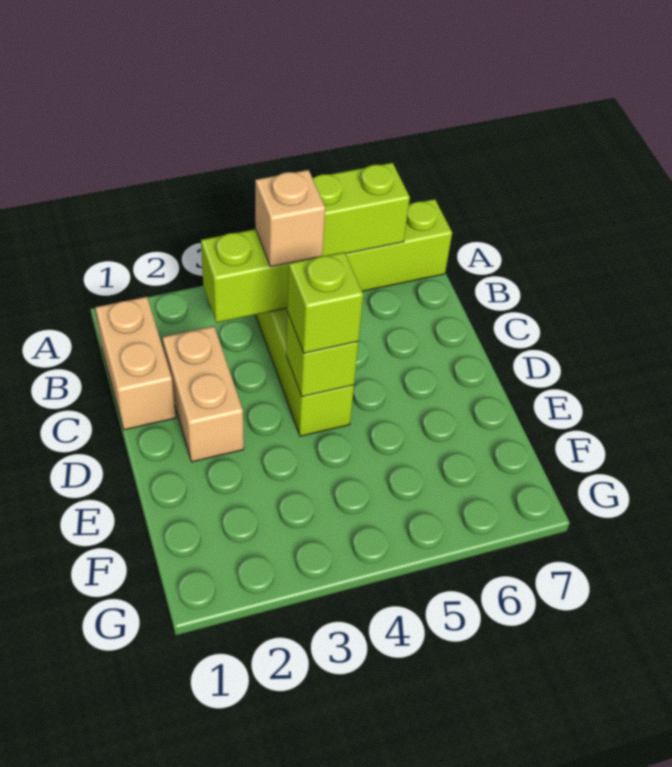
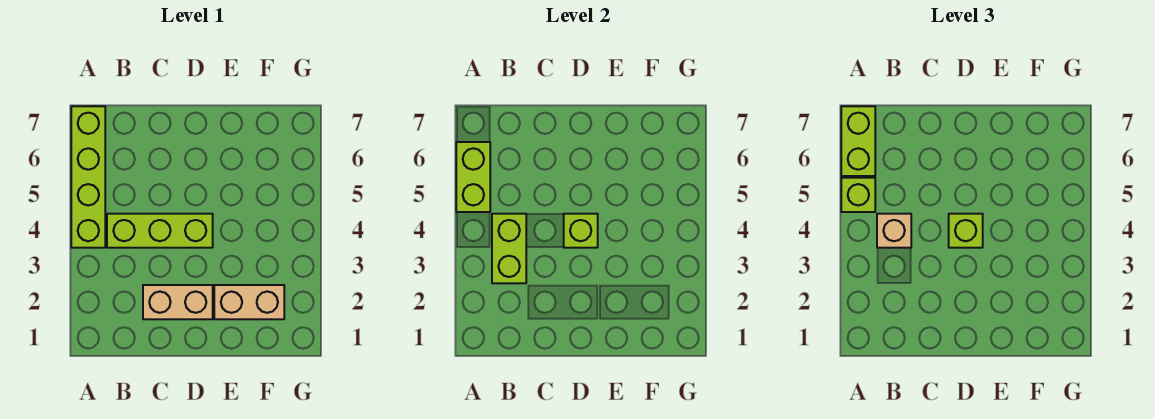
none -> lime brick A5 level 3
none -> lime brick A6:A7 level 3
tan brick B1:C1 level 1 -> tan brick E2:F2 level 1

